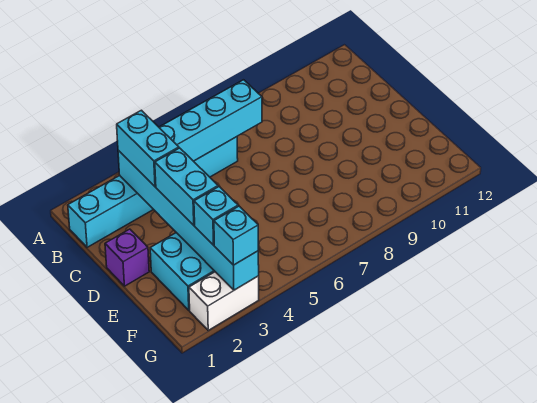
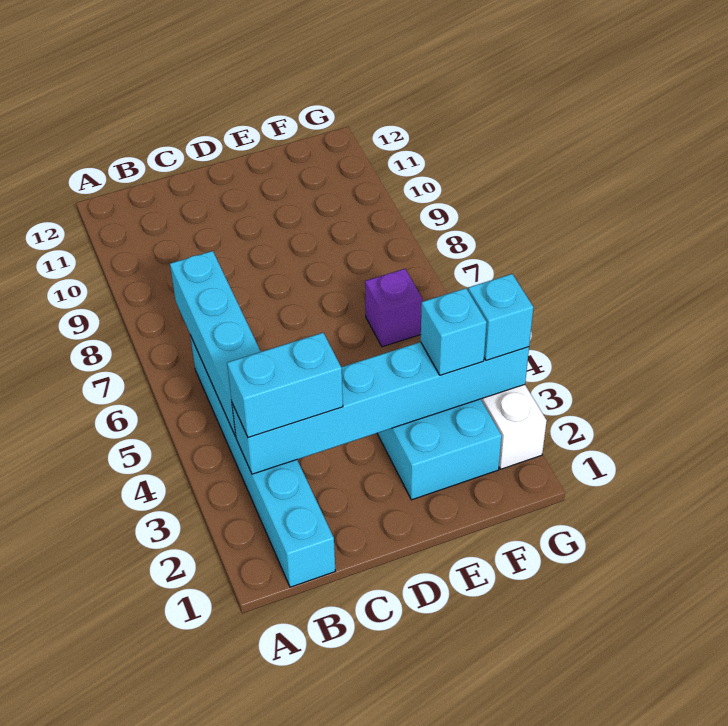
purple brick D1 level 1 -> purple brick F6 level 1
cyan brick D3:E3 level 3 -> none

